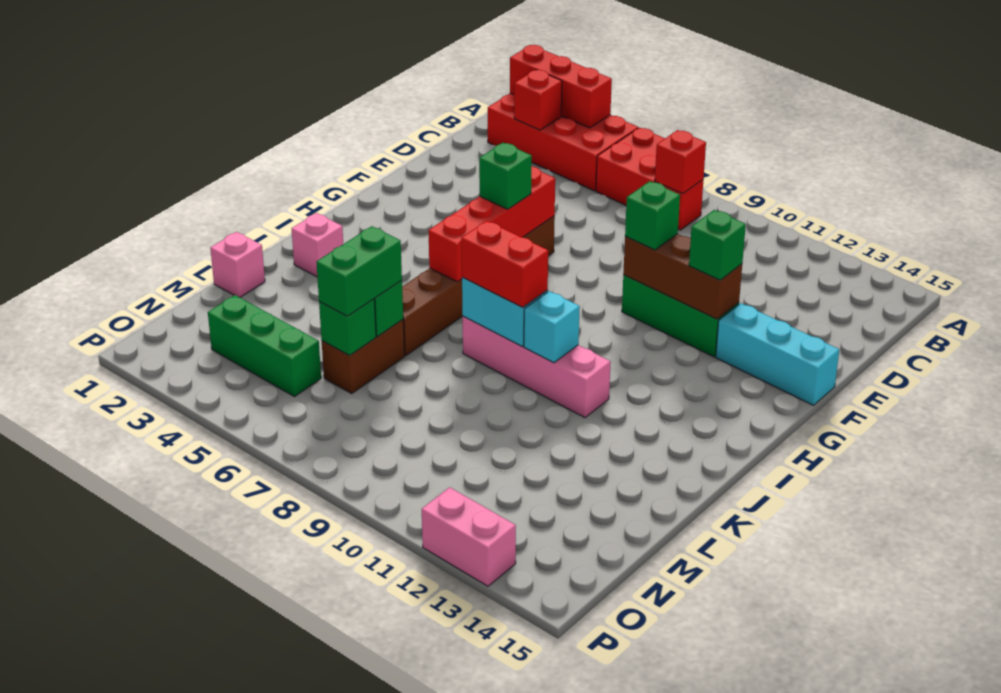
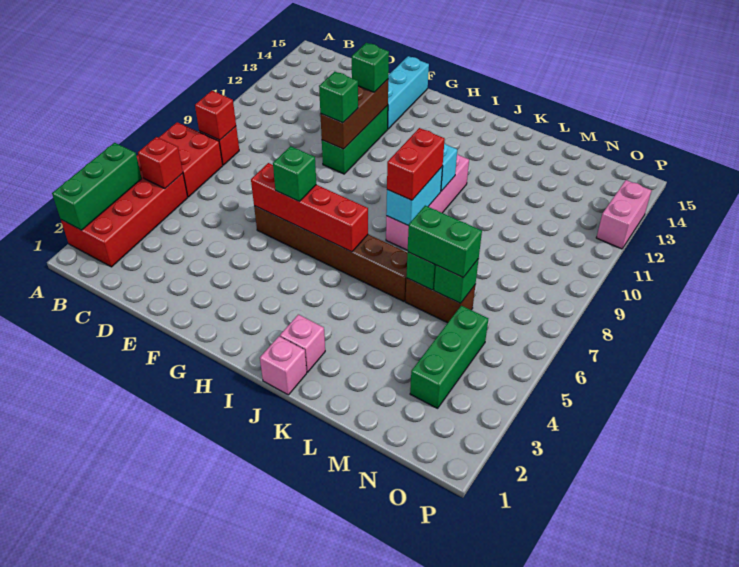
red brick A2:A4 level 2 -> green brick A2:A4 level 2
red brick B3 level 2 -> red brick B5 level 2
pink brick L1 level 1 -> pink brick J1 level 1

